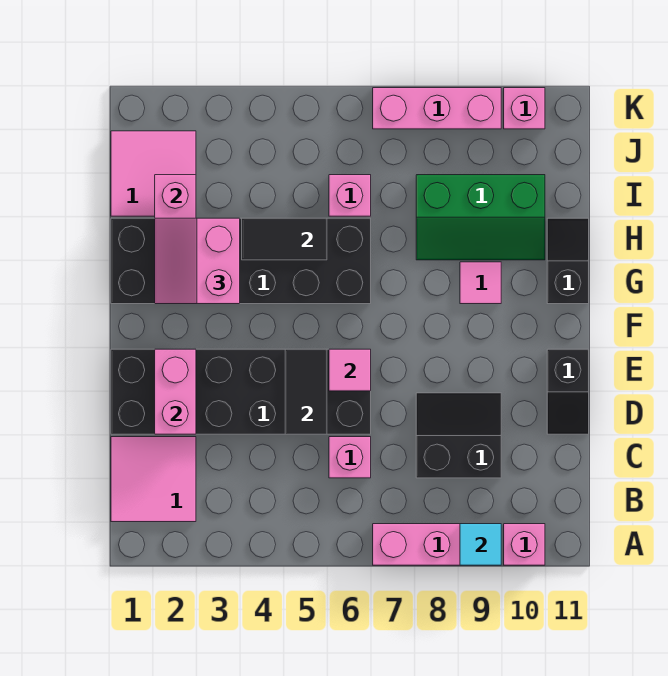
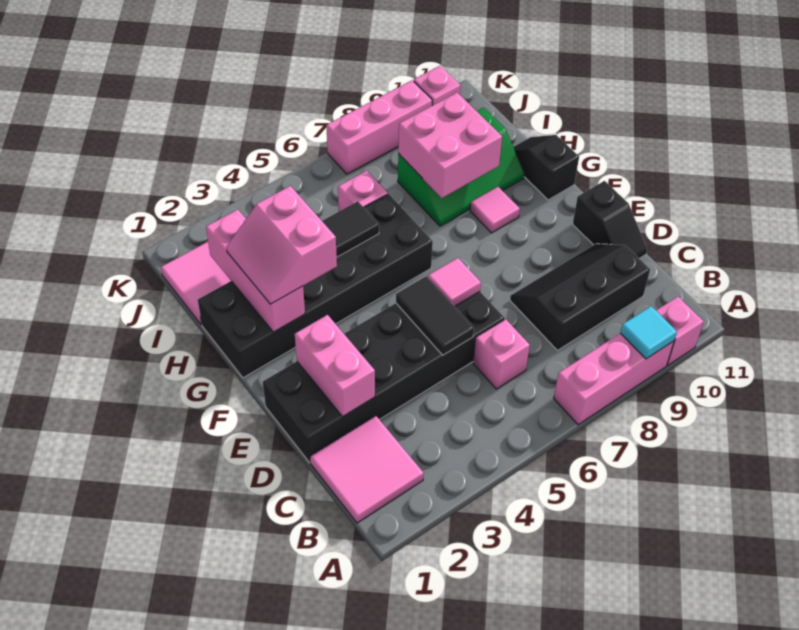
black slope C8:D9 level 1 top C -> black slope C8:D10 level 1 top C
none -> pink brick H8:I9 level 2

